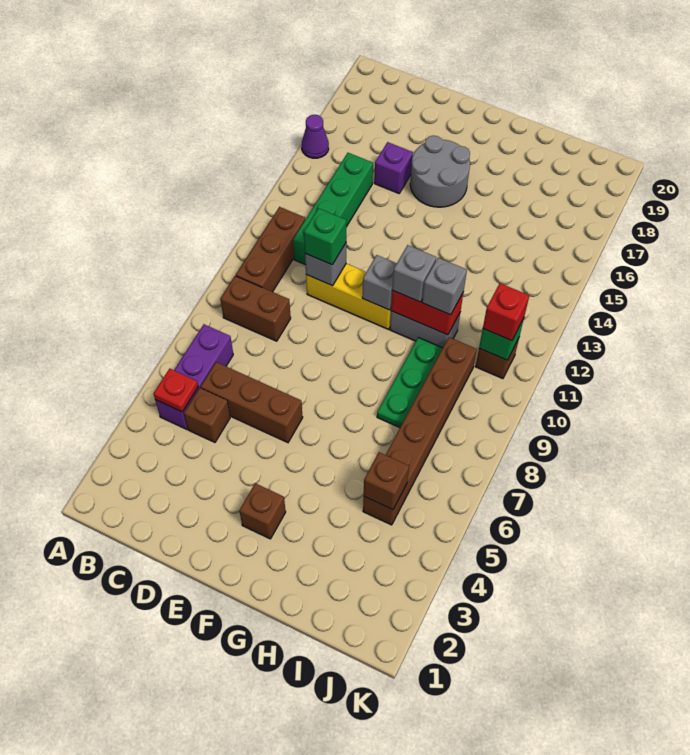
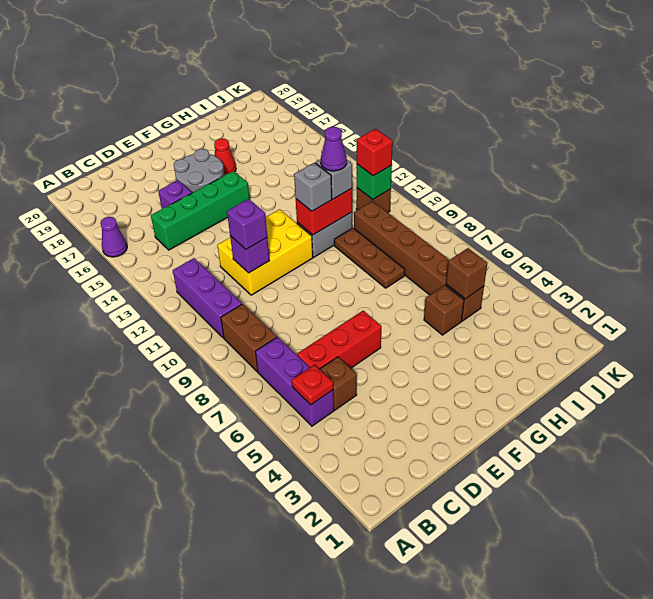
brown brick B9:C9 level 1 -> brown brick B8:B9 level 1
brown brick B10:B12 level 1 -> purple brick B10:B12 level 1
brown brick C6:E6 level 1 -> red brick C6:E6 level 1
green brick C12:C15 level 1 -> green brick C15:F15 level 1
yellow brick D11:F11 level 1 -> yellow brick D11:F12 level 1
grey brick D11 level 2 -> purple brick D11 level 2
green brick D11 level 3 -> purple brick D11 level 3
brown brick F3 level 1 -> brown brick H5 level 1
grey brick F11 level 2 -> none
none -> red cone G17 level 1
green plate H8:H10 level 1 -> brown plate H8:H10 level 1
none -> purple cone H11 level 4

